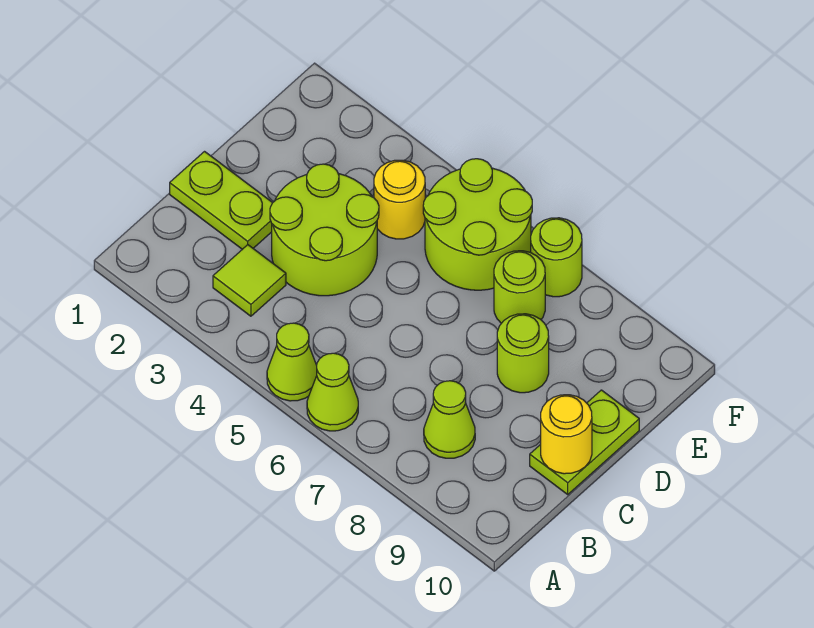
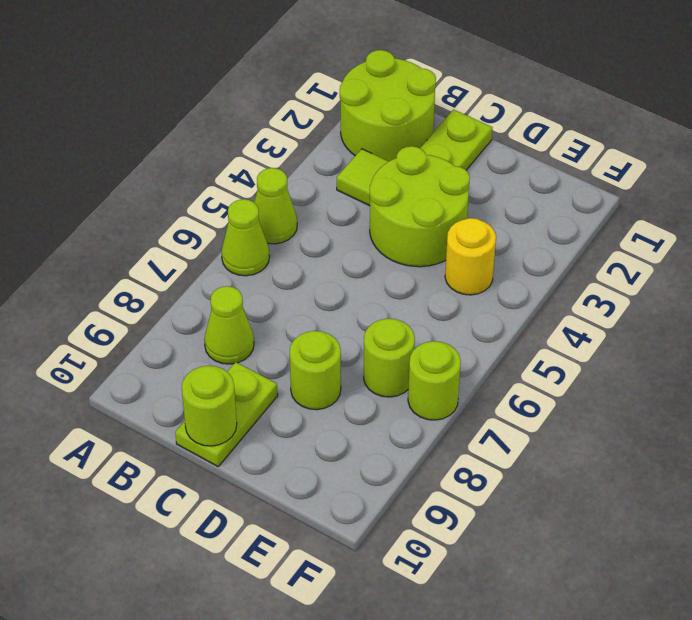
lime plate C10:D10 level 1 -> lime plate C9:C10 level 1
yellow round brick C10 level 2 -> lime round brick C10 level 2
lime round brick E5:F6 level 1 -> lime round brick A1:B2 level 1

